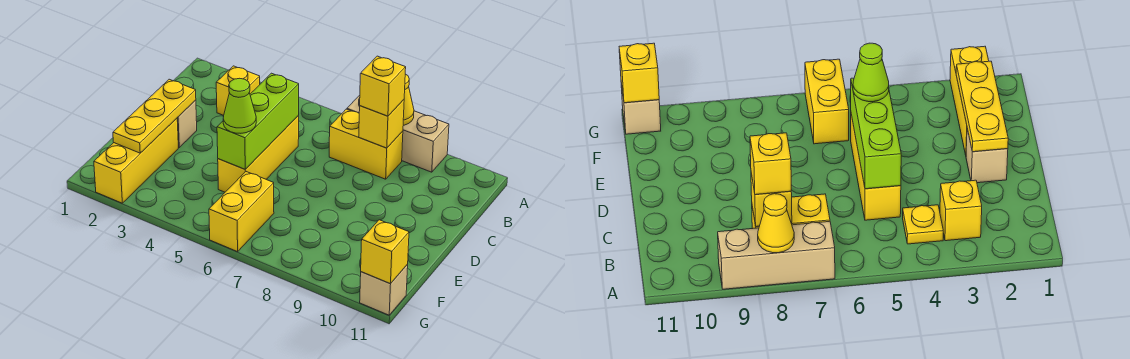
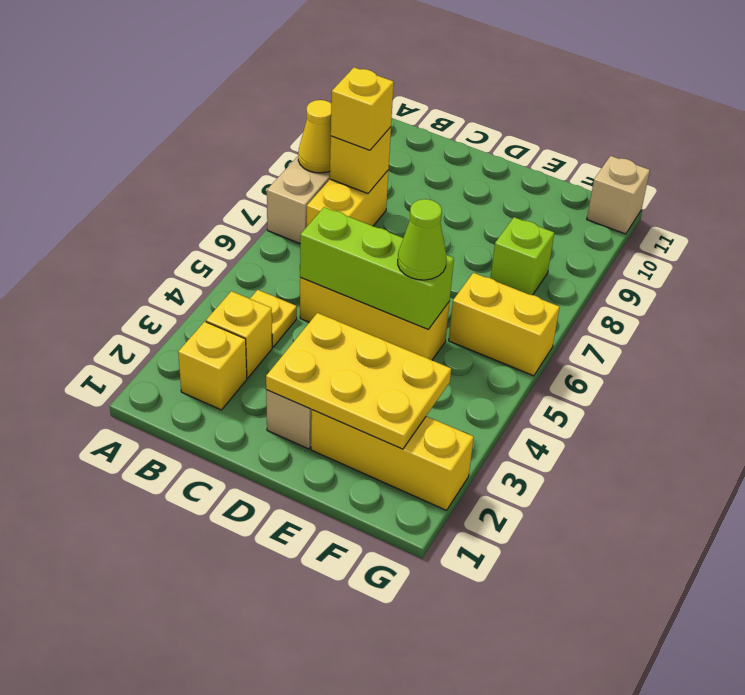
yellow plate D2:F2 level 2 -> yellow plate D2:F3 level 2
none -> lime brick F8 level 1
yellow brick G11 level 2 -> yellow brick B2 level 1

